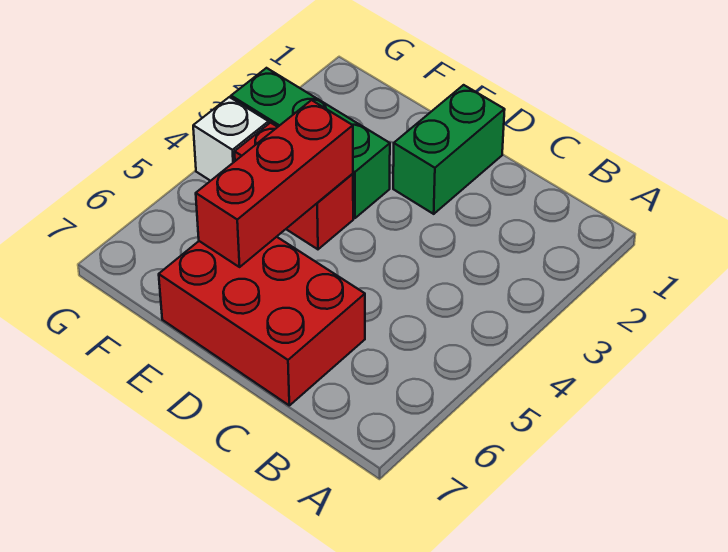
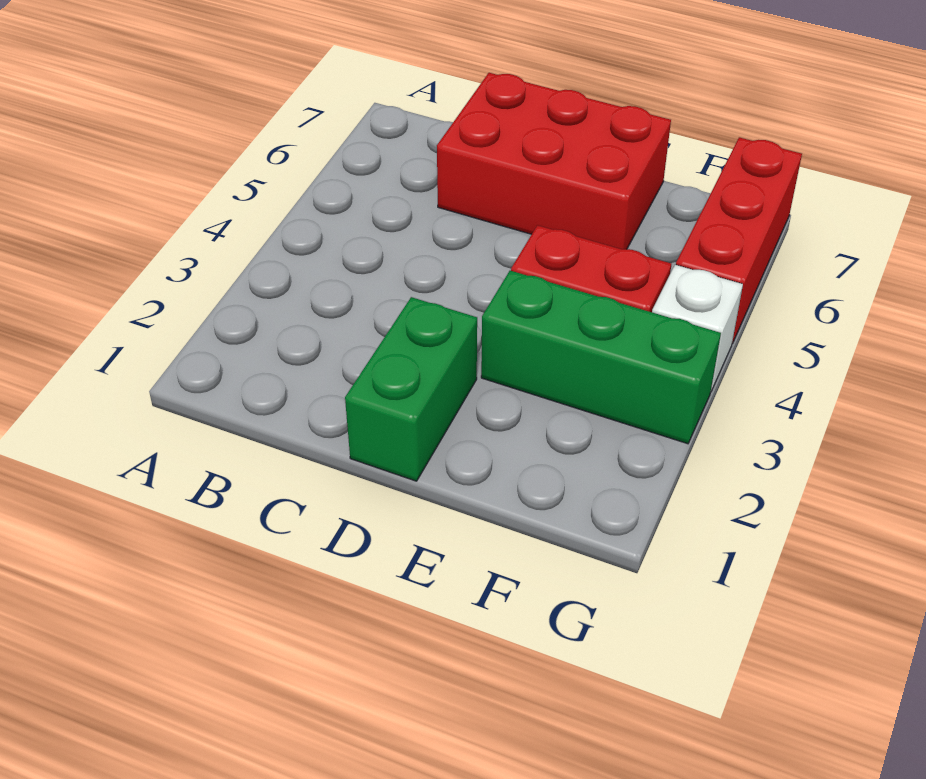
red brick E4:E6 level 2 -> red brick G5:G7 level 1

